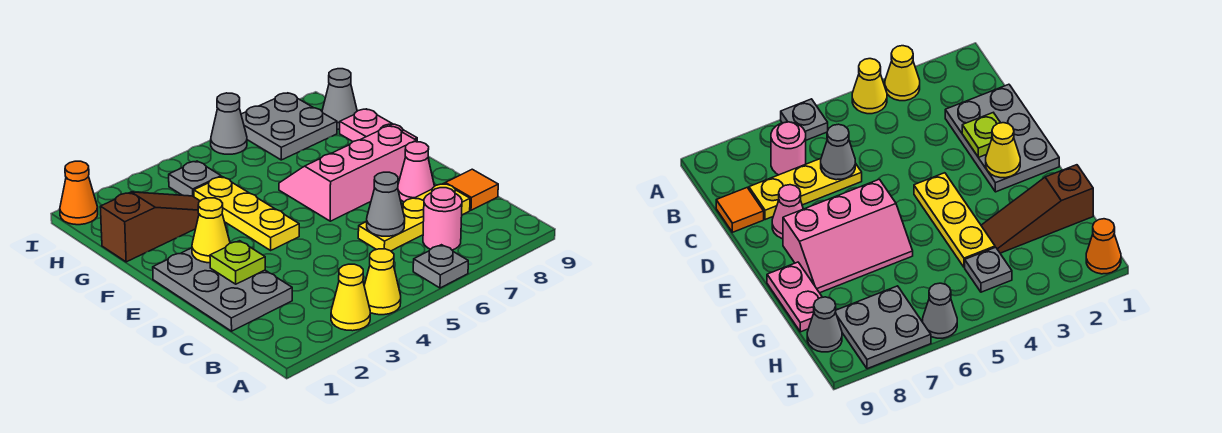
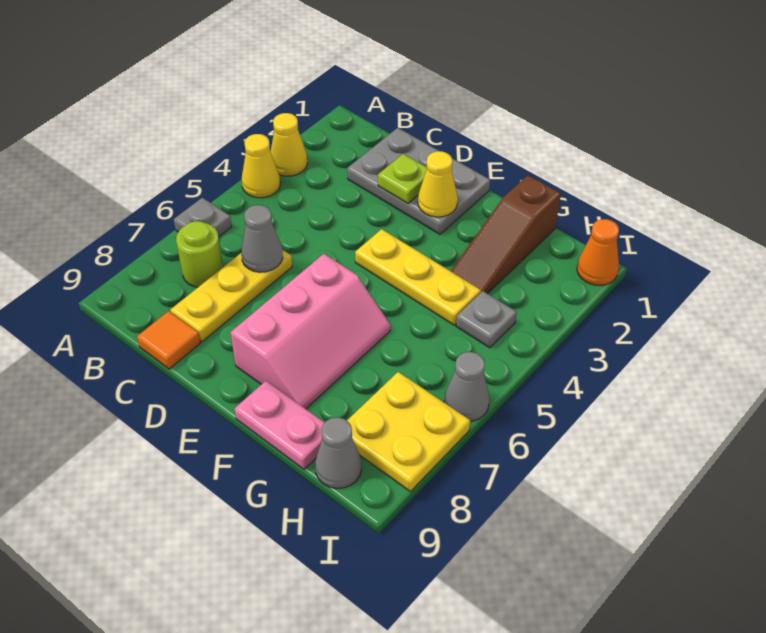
pink round brick B7 level 1 -> lime round brick B7 level 1
pink cone D8 level 1 -> none
grey plate H7:I8 level 1 -> yellow plate H7:I8 level 1

